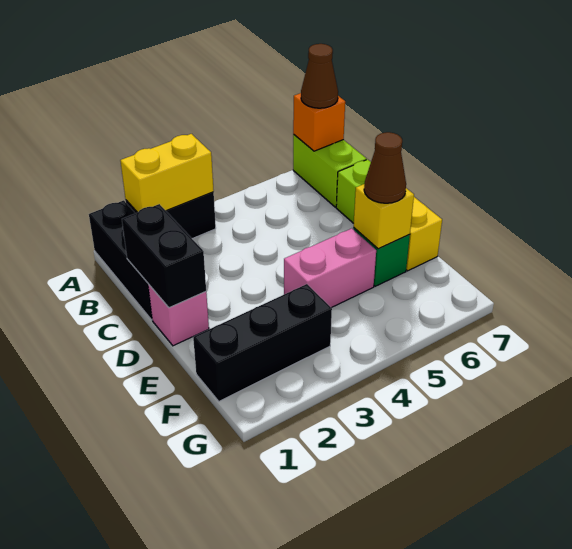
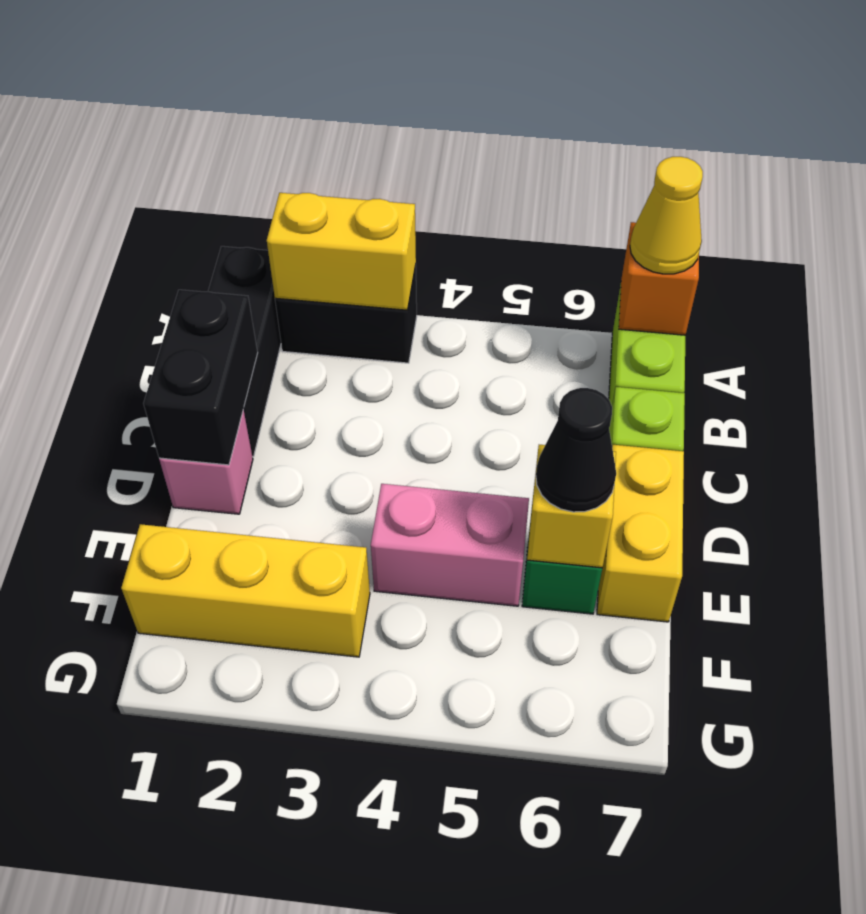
brown cone A7 level 3 -> yellow cone A7 level 3
brown cone E6 level 3 -> black cone E6 level 3
black brick F1:F3 level 1 -> yellow brick F1:F3 level 1

